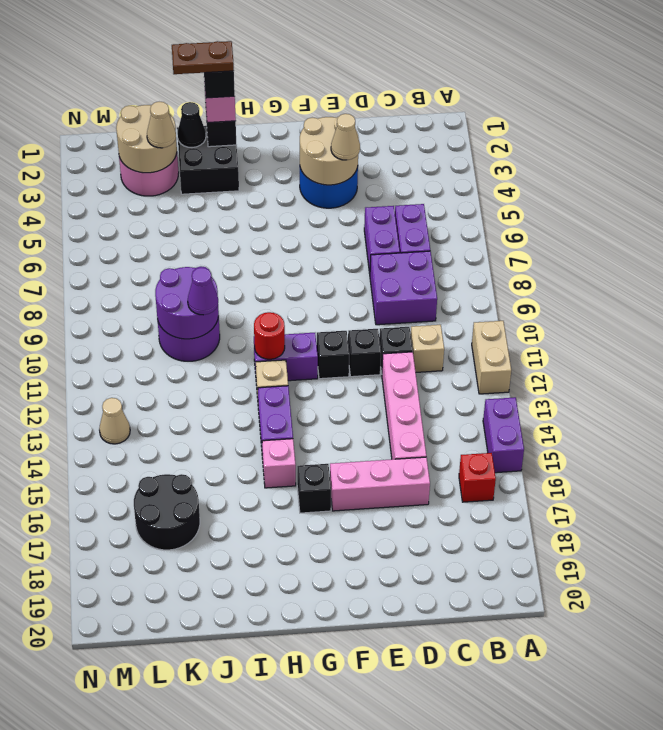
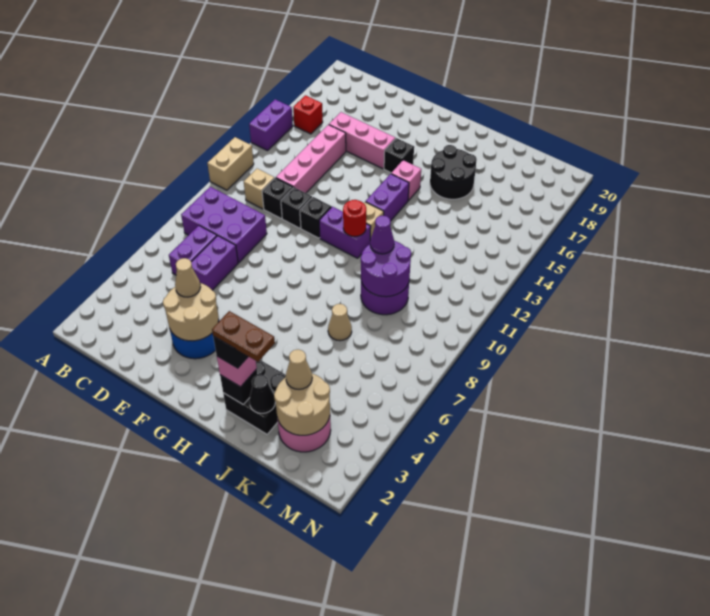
purple brick C8:D9 level 1 -> purple brick B8:D9 level 1
black round brick K16:L17 level 1 -> black round brick I16:J17 level 1
tan cone M13 level 1 -> tan cone J7 level 1

